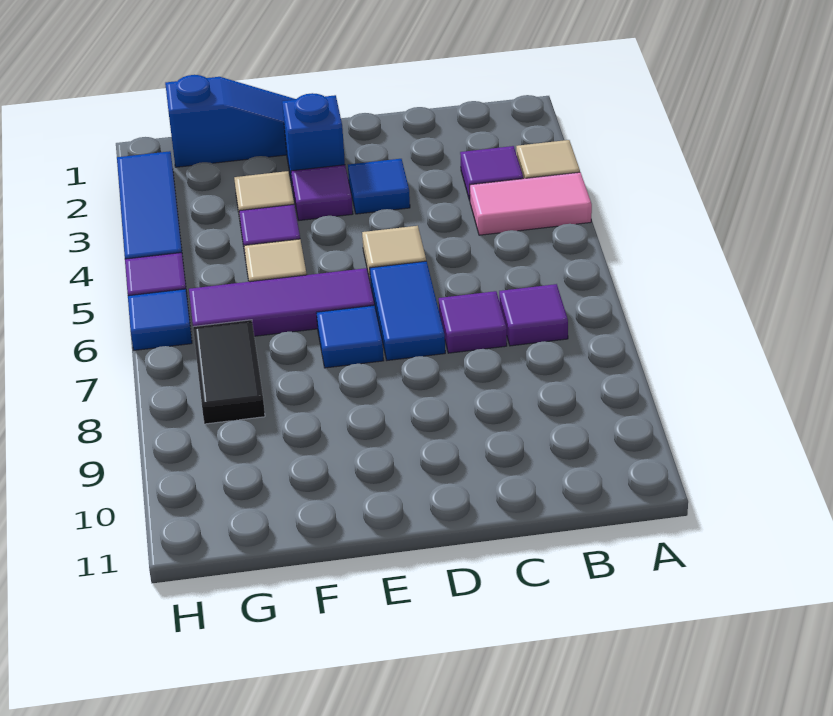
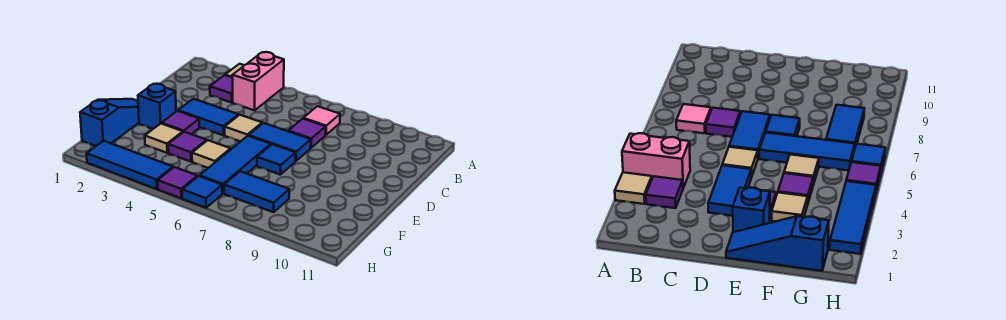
pink tile A4:B4 level 1 -> pink brick A4:B4 level 1
purple tile B7 level 1 -> pink tile B7 level 1
blue tile D3 level 1 -> blue tile D3:D4 level 1
purple tile E6:G6 level 1 -> blue tile E6:G6 level 1
black tile G7:G8 level 1 -> blue tile G7:G8 level 1

